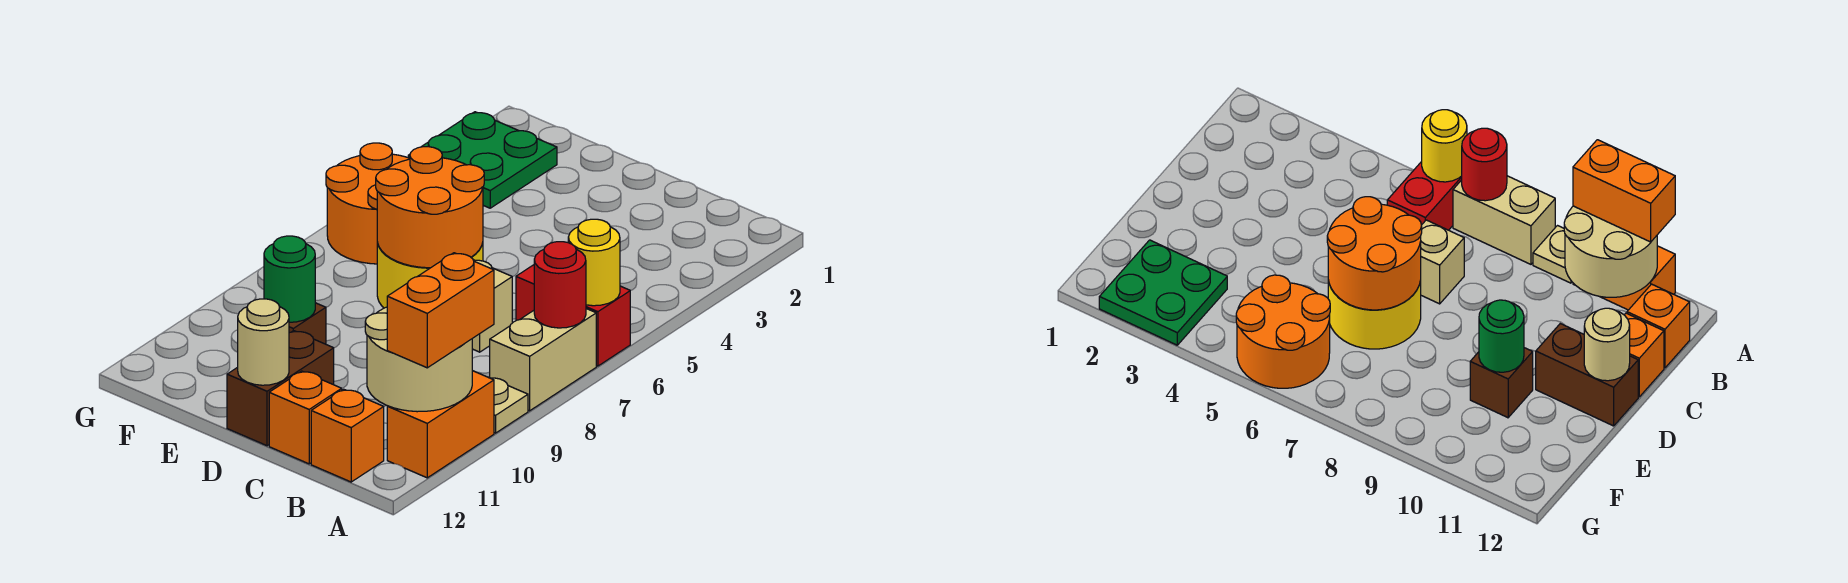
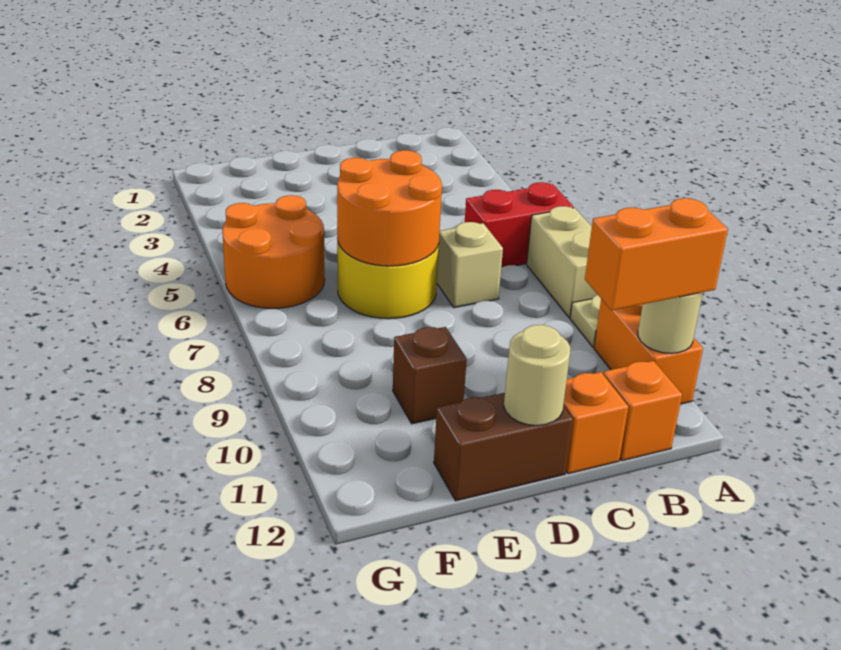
yellow round brick A6 level 2 -> none
red round brick A7 level 2 -> none
tan round brick A10:B11 level 2 -> tan round brick A11 level 2
orange brick A10:A11 level 3 -> orange brick A11:B11 level 3
brown brick D11:D12 level 1 -> brown brick D12:E12 level 1
green round brick E10 level 2 -> none
green plate F2:G3 level 1 -> none

